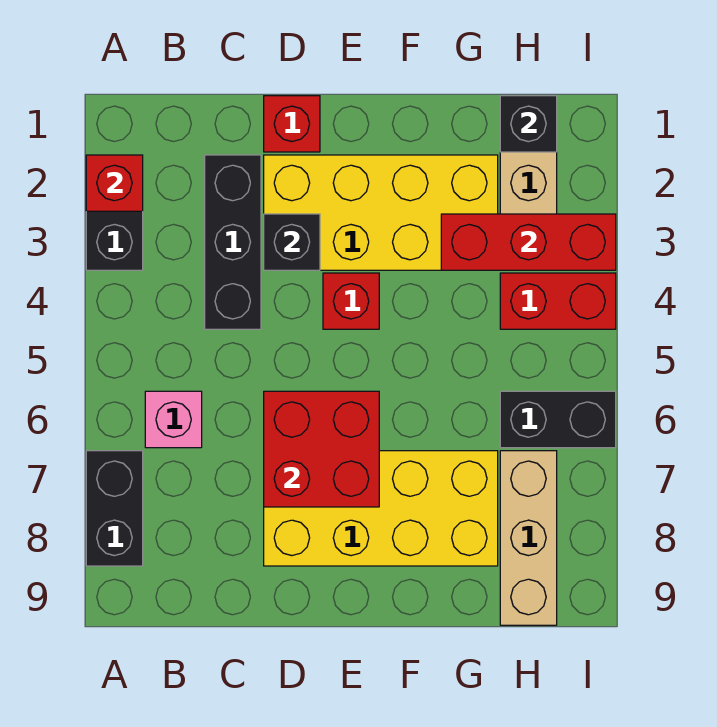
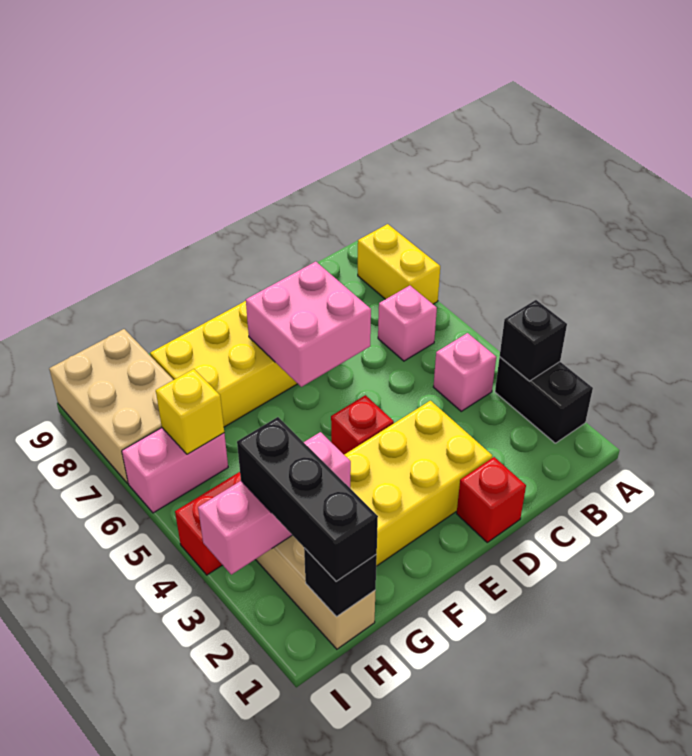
red brick A2 level 2 -> none
black brick A7:A8 level 1 -> yellow brick A7:A8 level 1
none -> pink brick B4 level 1
black brick C2:C4 level 1 -> black brick H1:H3 level 3
black brick D3 level 2 -> black brick A3 level 2
red brick D6:E7 level 2 -> pink brick D6:E7 level 2
red brick G3:I3 level 2 -> pink brick G3:I3 level 2
black brick H6:I6 level 1 -> pink brick H6:I6 level 1
none -> yellow brick H6 level 2
tan brick H7:H9 level 1 -> tan brick H7:I9 level 1

